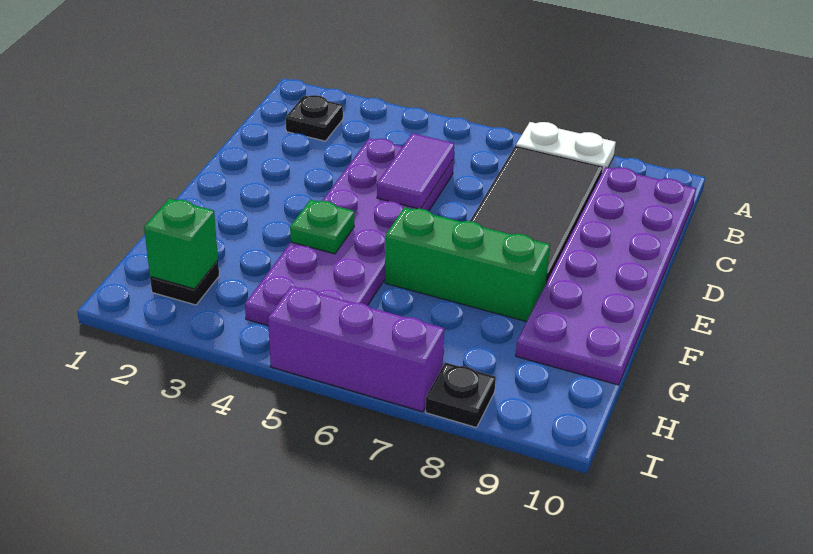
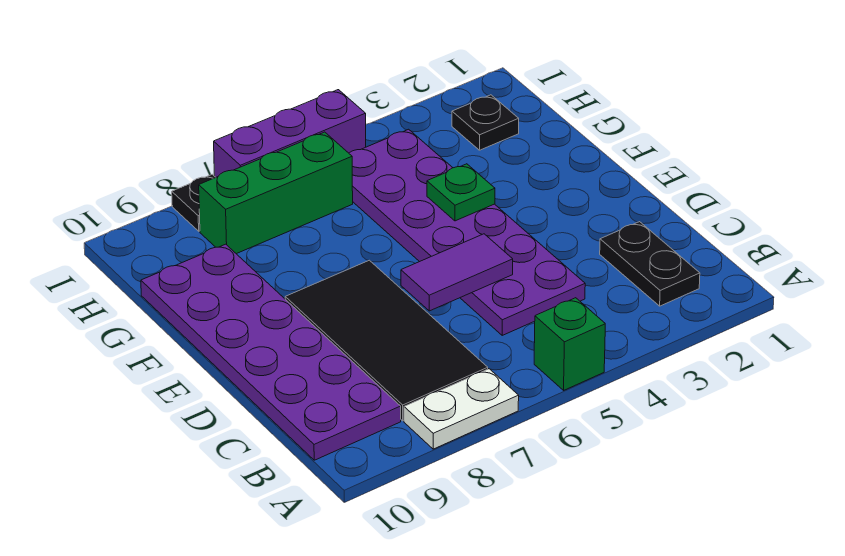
black plate B2 level 1 -> black plate B2:C2 level 1
purple tile C5:D5 level 2 -> purple tile D5:D6 level 2
green brick F6:F8 level 1 -> green brick H6:H8 level 1
green brick H2 level 2 -> green brick A5 level 1

